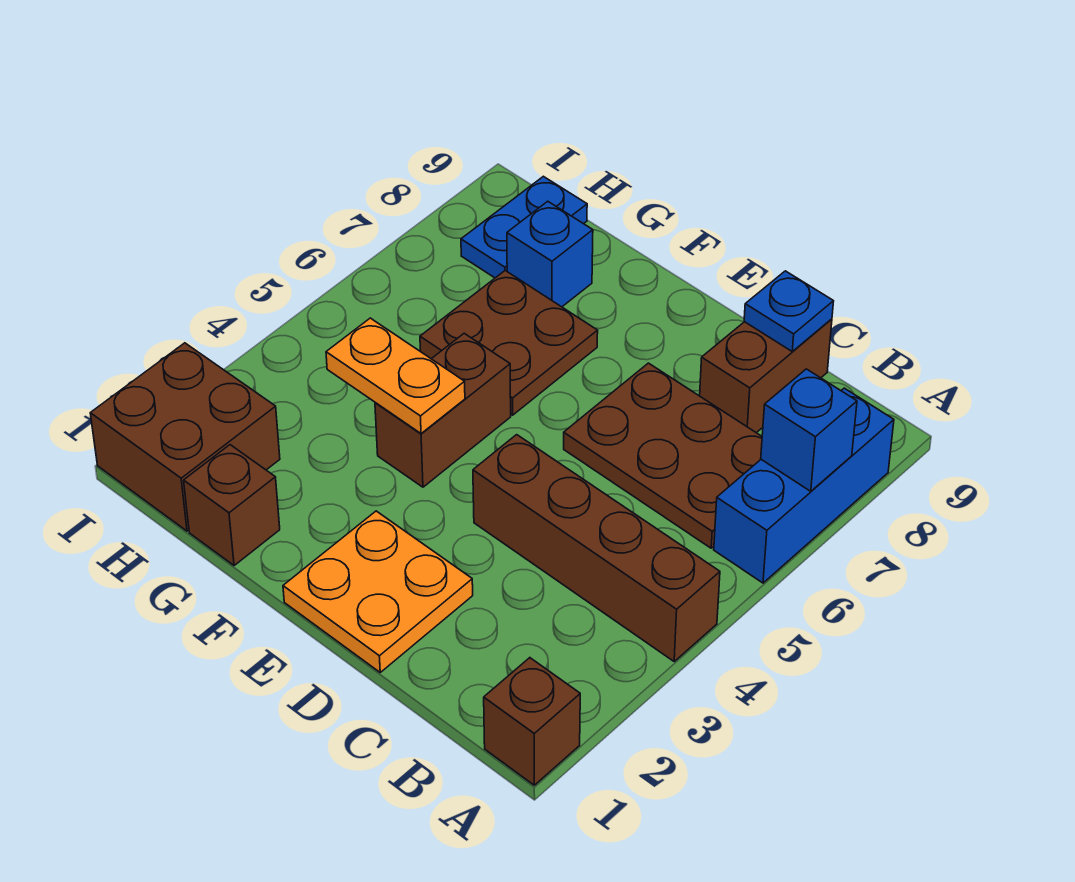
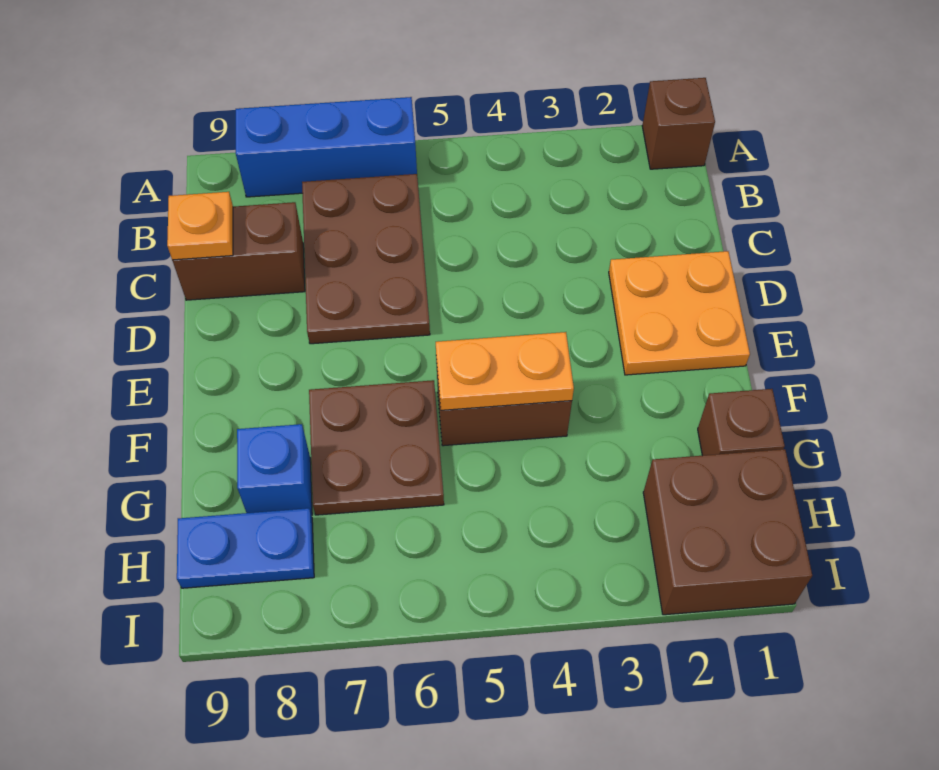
brown brick A4:D4 level 1 -> none
blue brick A7 level 2 -> none
blue plate C9 level 2 -> orange plate C9 level 2
orange plate F4:G4 level 2 -> orange plate F4:F5 level 2

